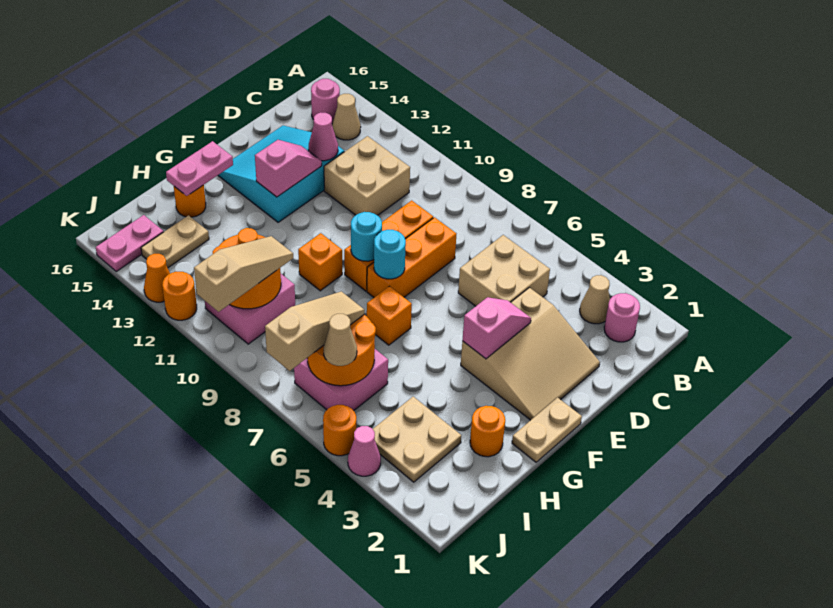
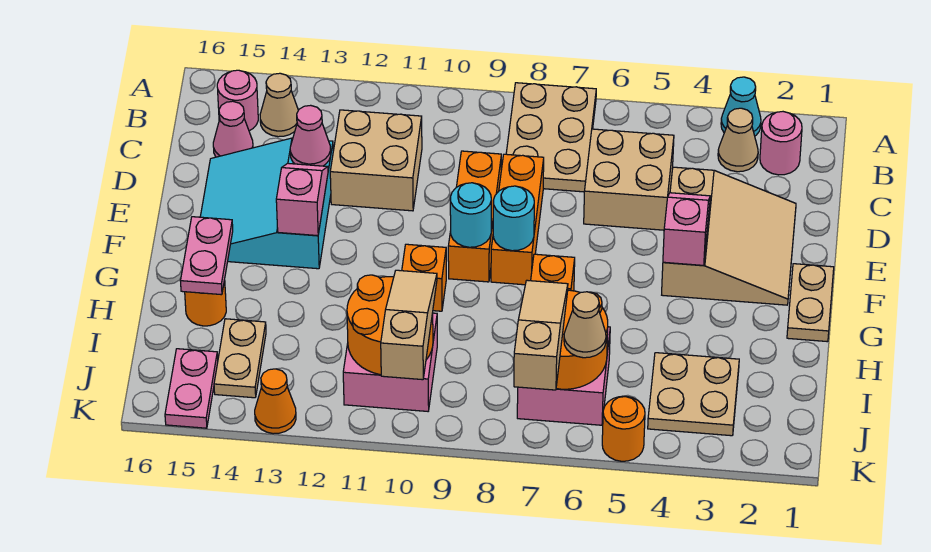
none -> cyan cone A3 level 1
none -> tan plate A7:C8 level 1
orange round brick H2 level 1 -> none
pink cone K4 level 1 -> pink cone C15 level 1
orange round brick K12 level 1 -> none

